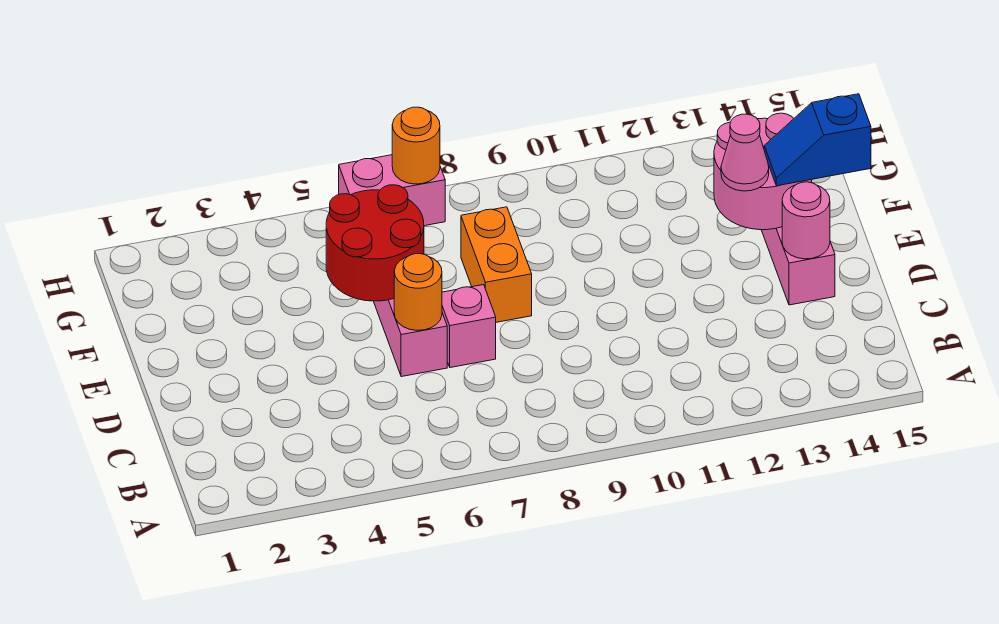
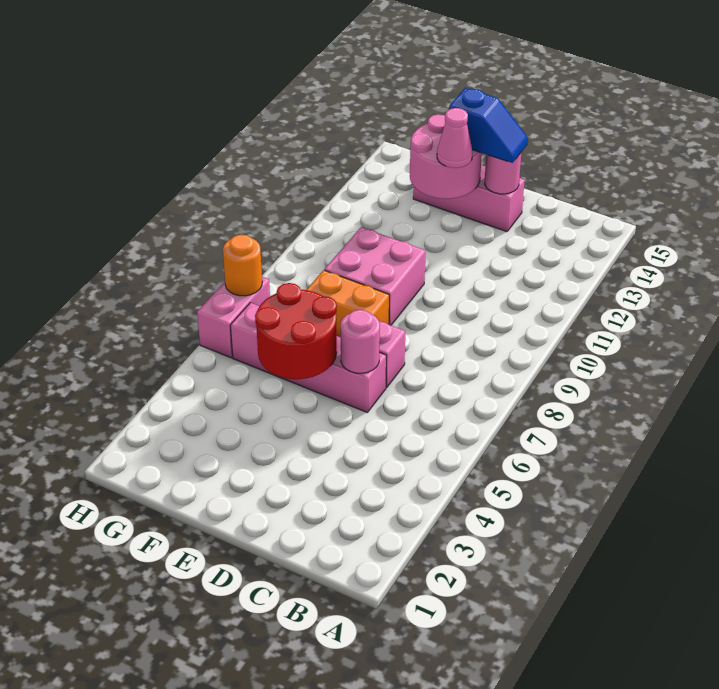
orange round brick D6 level 2 -> pink round brick D6 level 2
none -> pink brick E9:F10 level 1
blue slope E14:E15 level 3 top 15 -> blue slope D14:E14 level 3 top E

